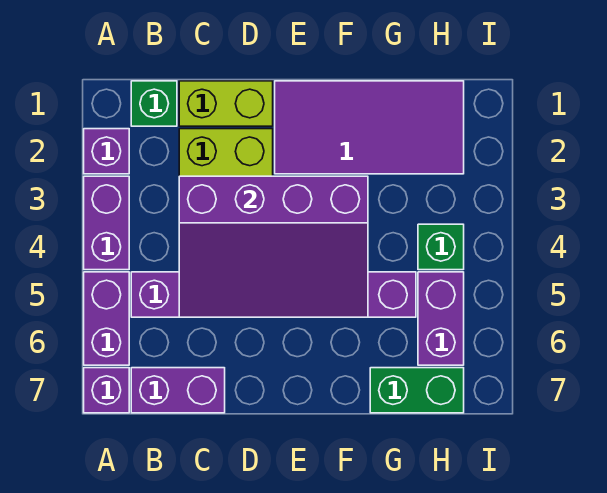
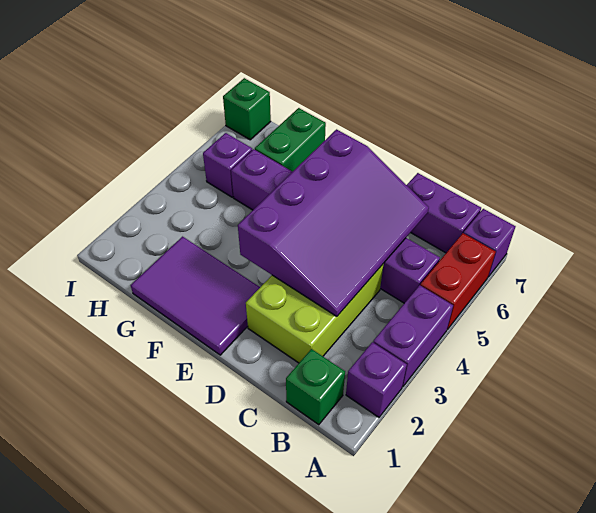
purple brick A5:A6 level 1 -> red brick A5:A6 level 1
lime brick C1:D1 level 1 -> none
purple slope C3:F5 level 2 top 3 -> purple slope C3:E6 level 2 top E
purple tile E1:H2 level 1 -> purple tile E1:G2 level 1
green brick G7:H7 level 1 -> green brick G6:G7 level 1
green brick H4 level 1 -> green brick I7 level 1
purple brick H5:H6 level 1 -> purple brick H5 level 1

